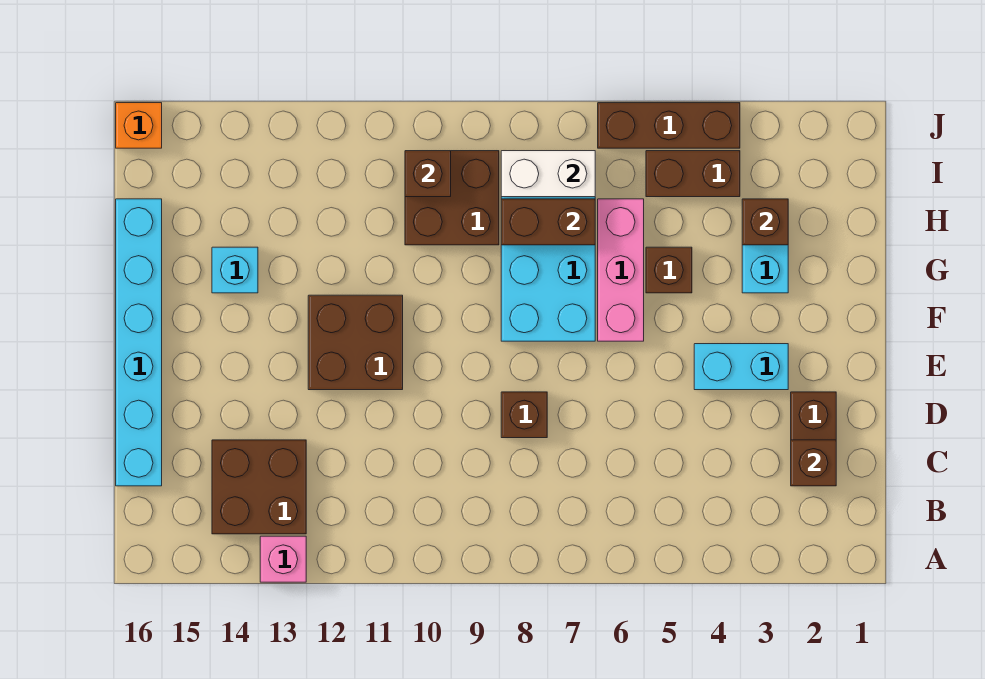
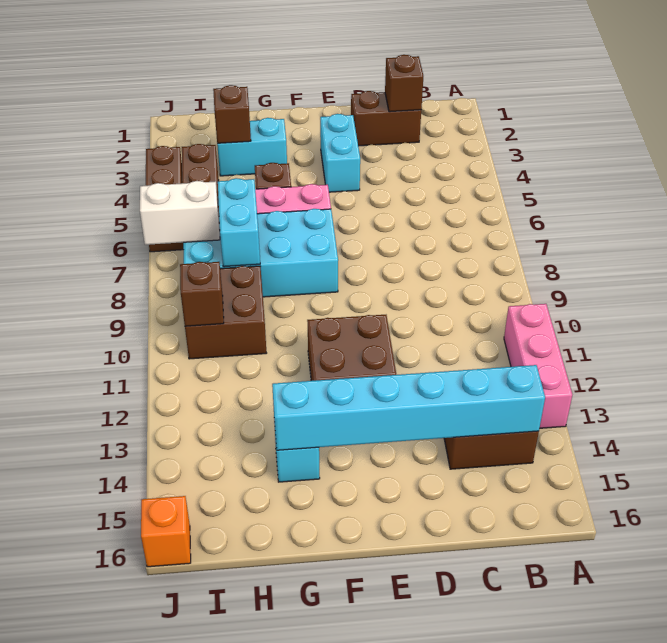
pink brick A13 level 1 -> pink brick A11:A13 level 1
cyan brick C16:H16 level 1 -> cyan brick B14:G14 level 2
brown brick D8 level 1 -> none
brown brick H7:H8 level 2 -> cyan brick H7:H8 level 2
white brick I7:I8 level 2 -> white brick I7:J7 level 2

